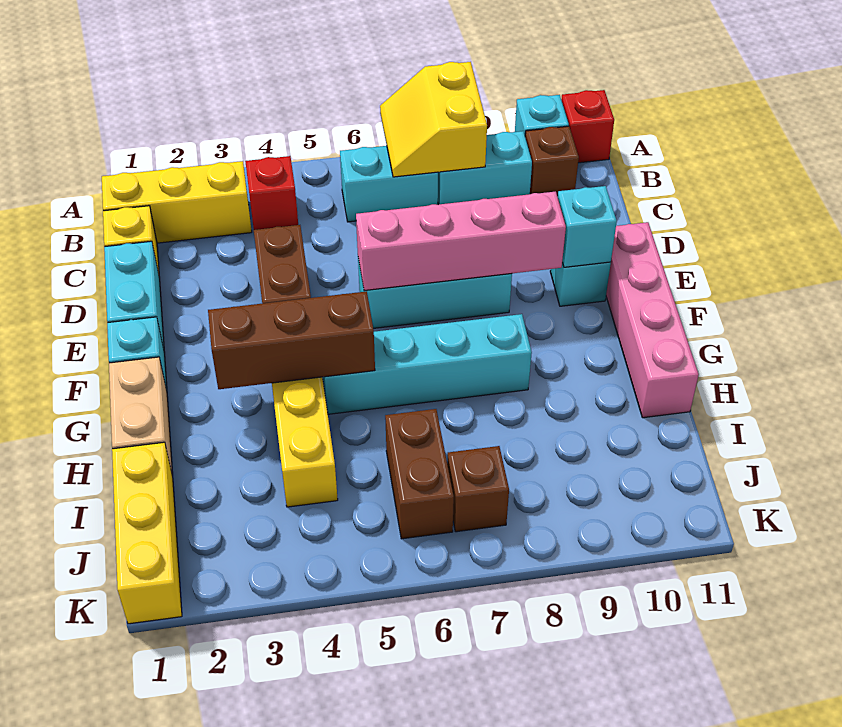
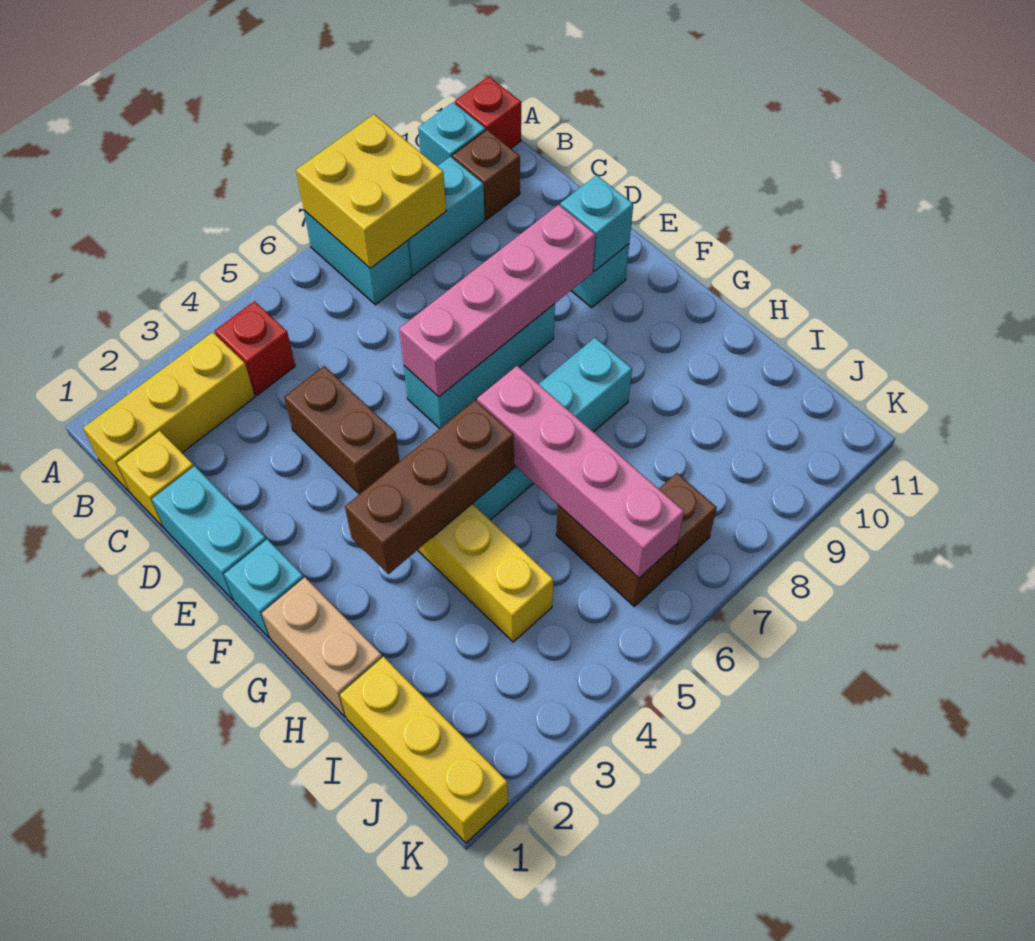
yellow slope A7:B8 level 2 top 8 -> yellow brick A7:B8 level 2
cyan brick B6:B7 level 1 -> cyan brick A7:B7 level 1
pink brick E11:H11 level 1 -> pink brick G6:J6 level 2

